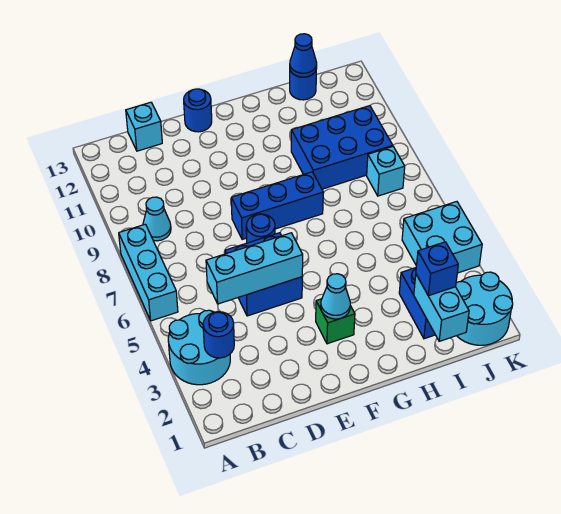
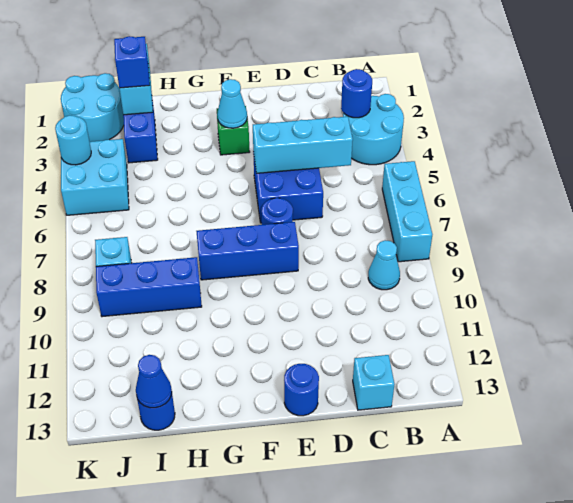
blue brick H9:J10 level 1 -> blue brick H9:J9 level 1
none -> cyan round brick K4 level 2

